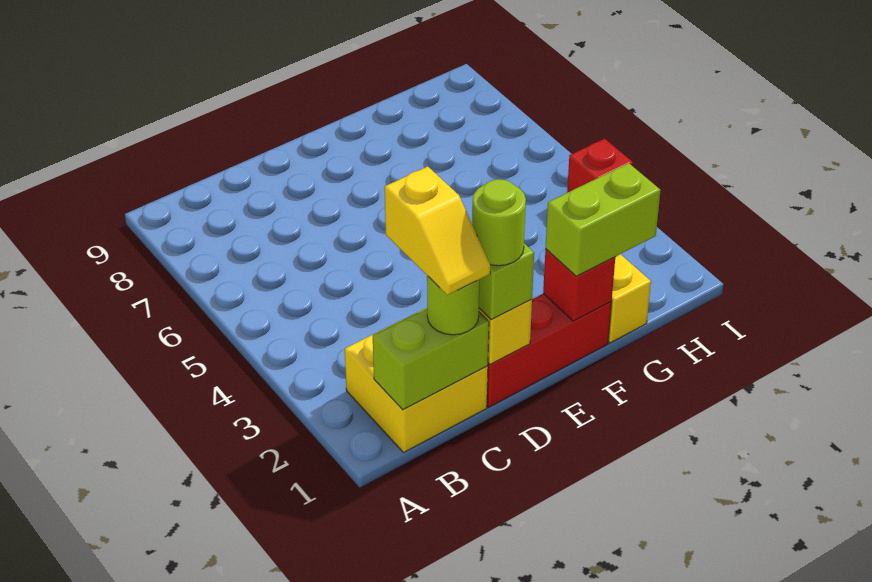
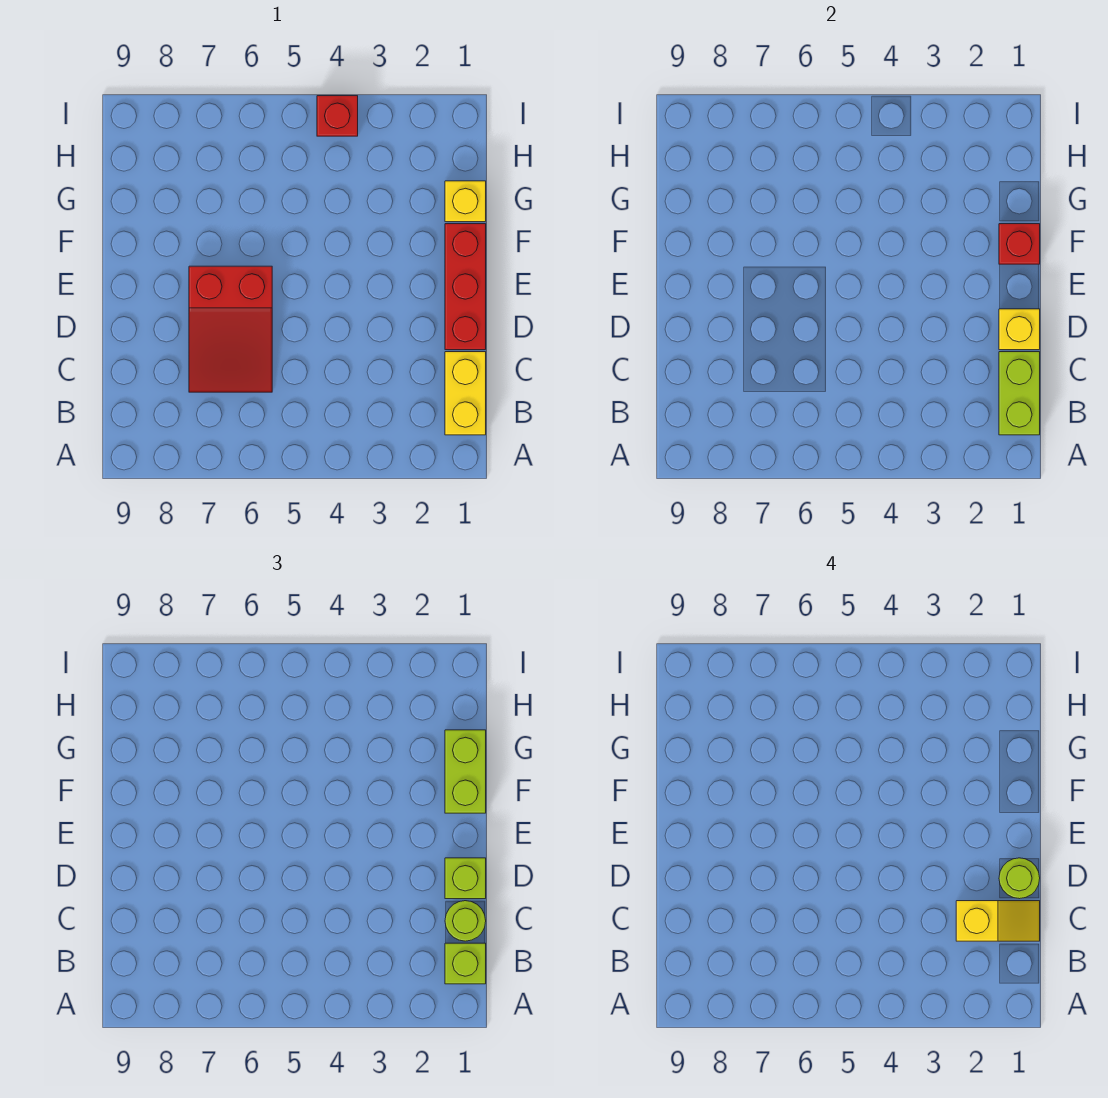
yellow brick B1:C2 level 1 -> yellow brick B1:C1 level 1
none -> lime brick B1 level 3
none -> red slope C6:E7 level 1 top E

